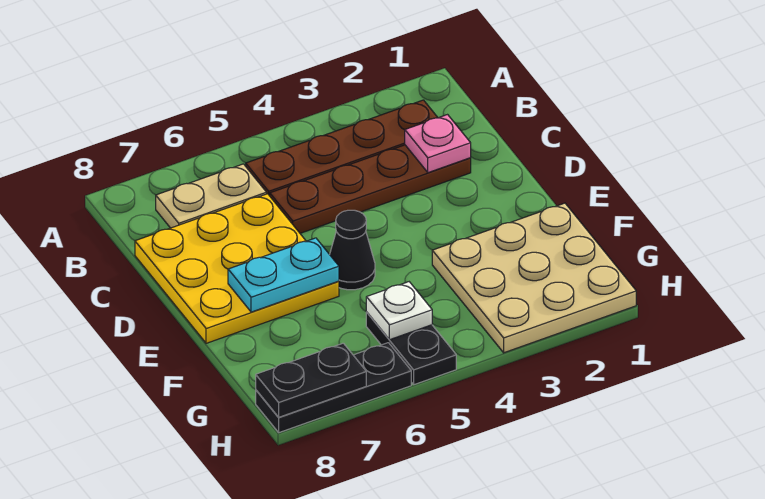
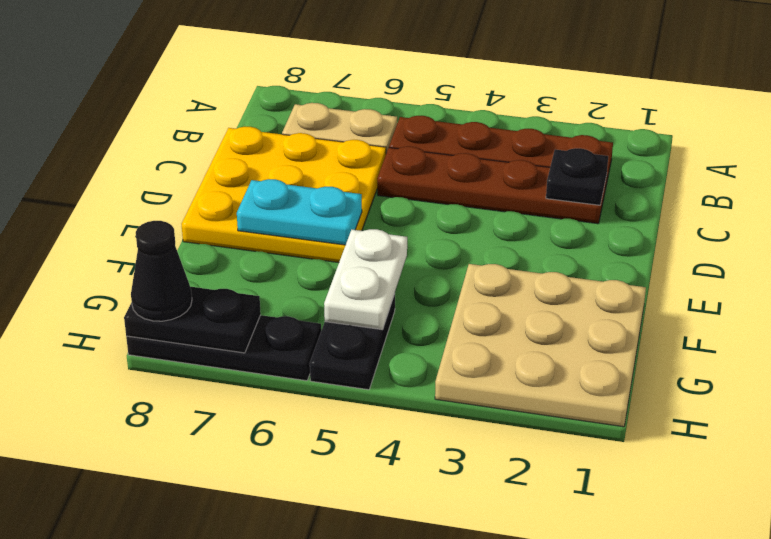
pink plate C2 level 2 -> black plate C2 level 2
black cone E5 level 1 -> black cone H8 level 3
white plate G5 level 2 -> white plate F5:G5 level 2

